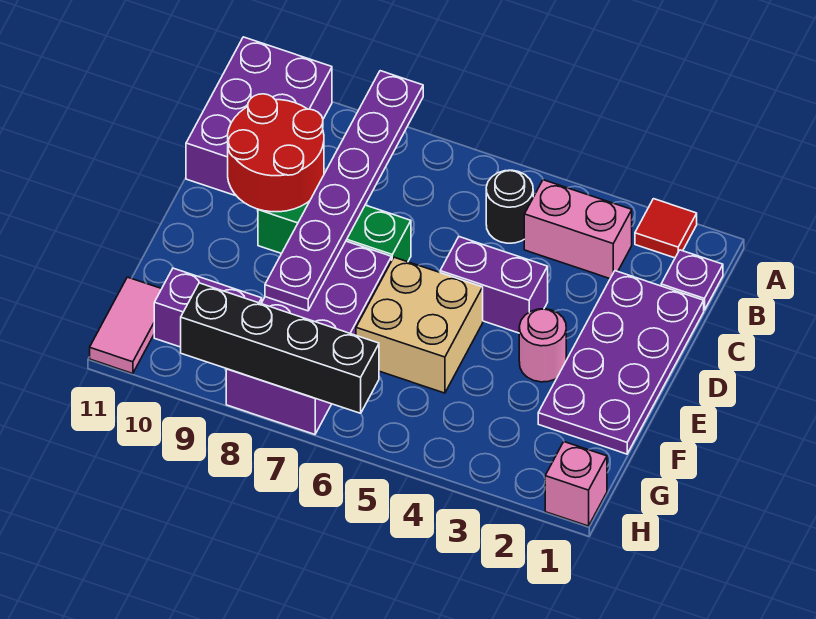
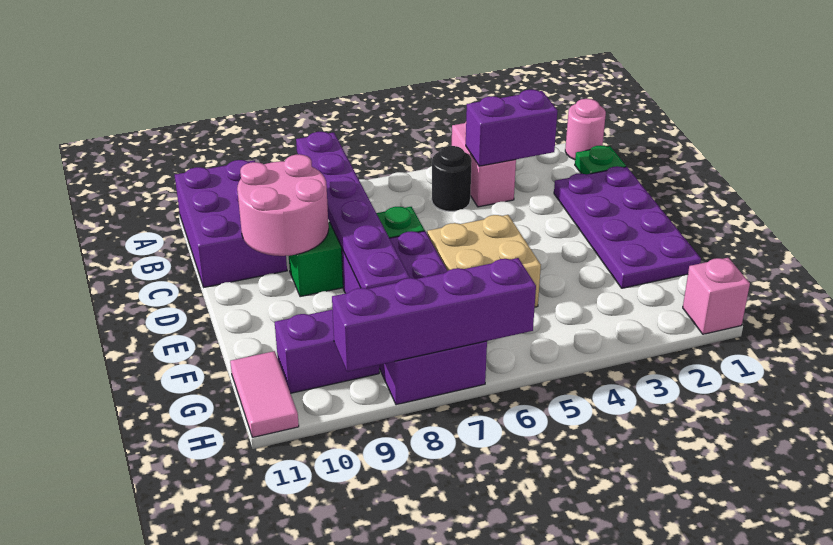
red tile A2 level 1 -> none
purple plate B1 level 1 -> green plate B1 level 1
pink brick B3:B4 level 1 -> pink brick A4:B4 level 1
red round brick C9:D10 level 2 -> pink round brick C9:D10 level 2
purple brick D4:D5 level 1 -> purple brick B3:B4 level 2
pink round brick E3 level 1 -> pink round brick A1 level 1
black brick H6:H9 level 2 -> purple brick H6:H9 level 2

